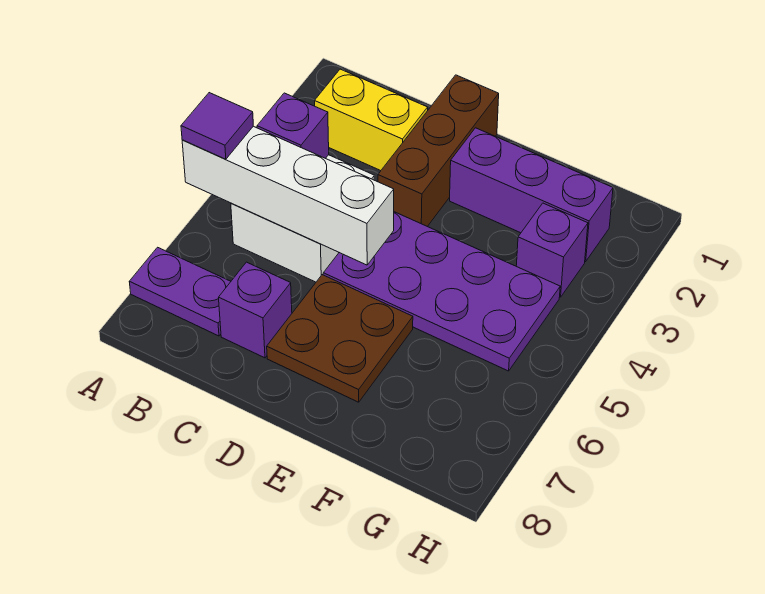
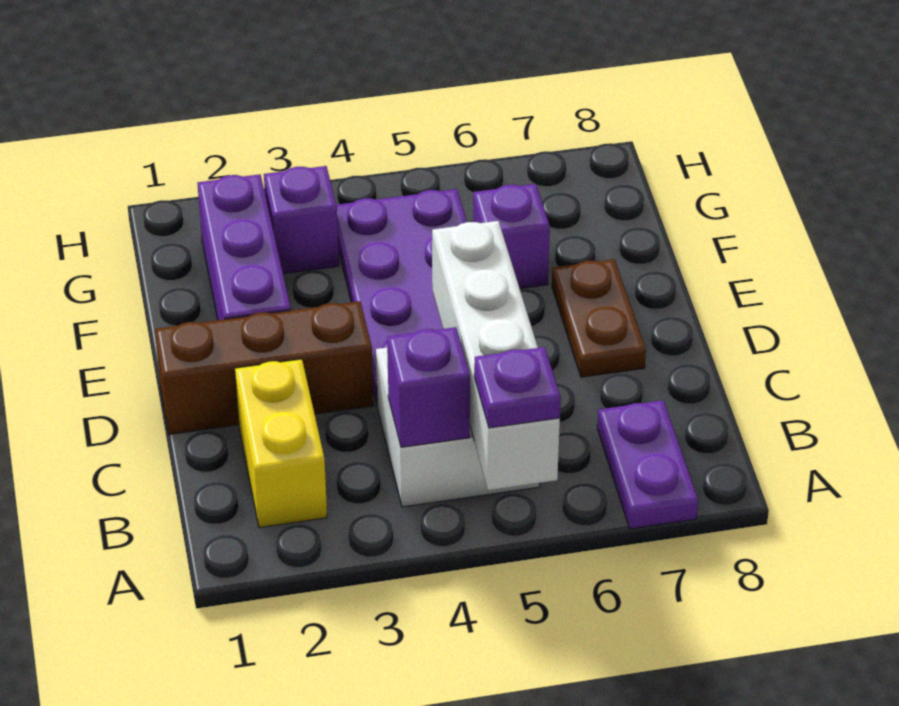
purple tile A5 level 3 -> purple plate A5 level 3
purple brick C7 level 1 -> purple brick F6 level 1
brown plate D6:E7 level 1 -> brown plate D7:E7 level 1

